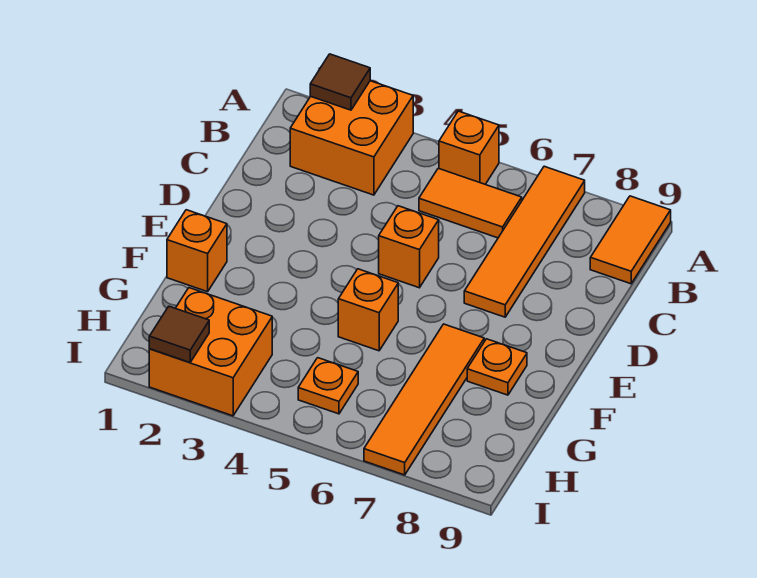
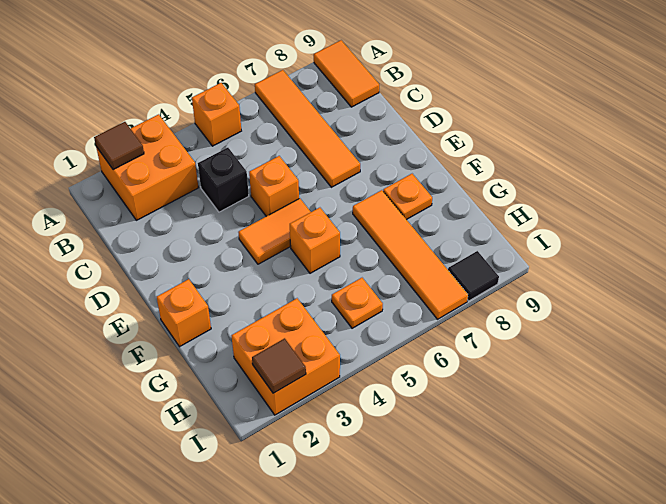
orange tile B5:B6 level 1 -> orange tile E4:E5 level 1
none -> black brick C4 level 1
none -> black tile I8 level 1

